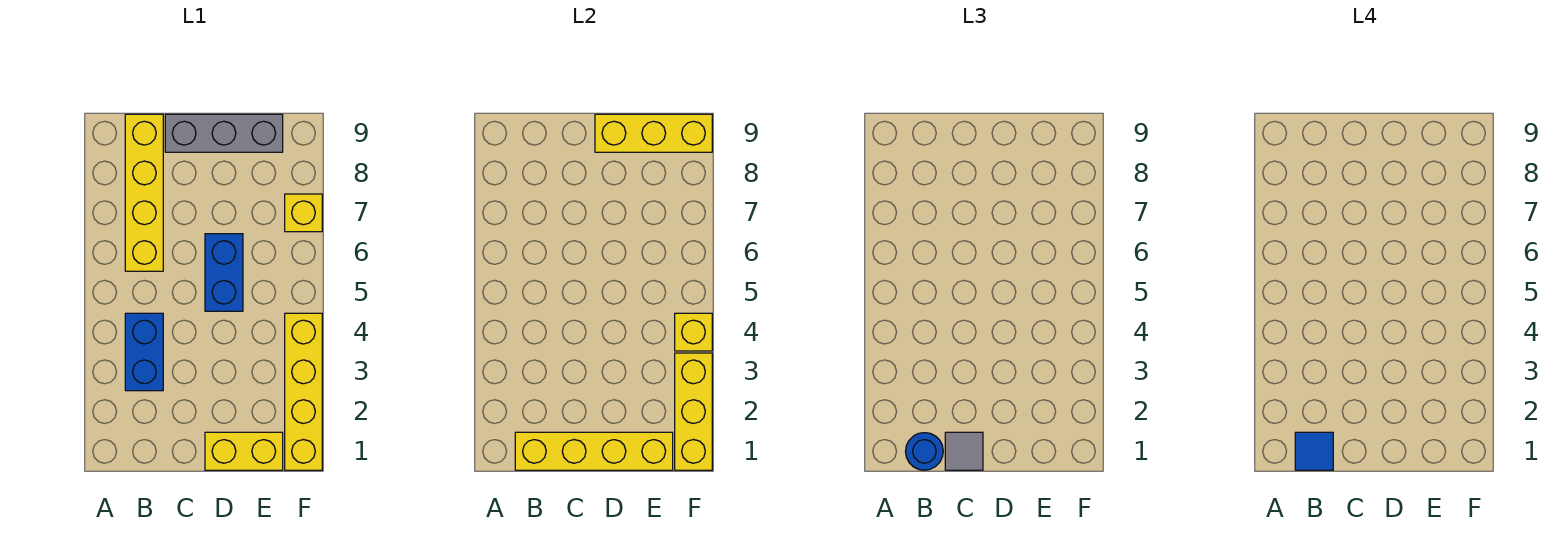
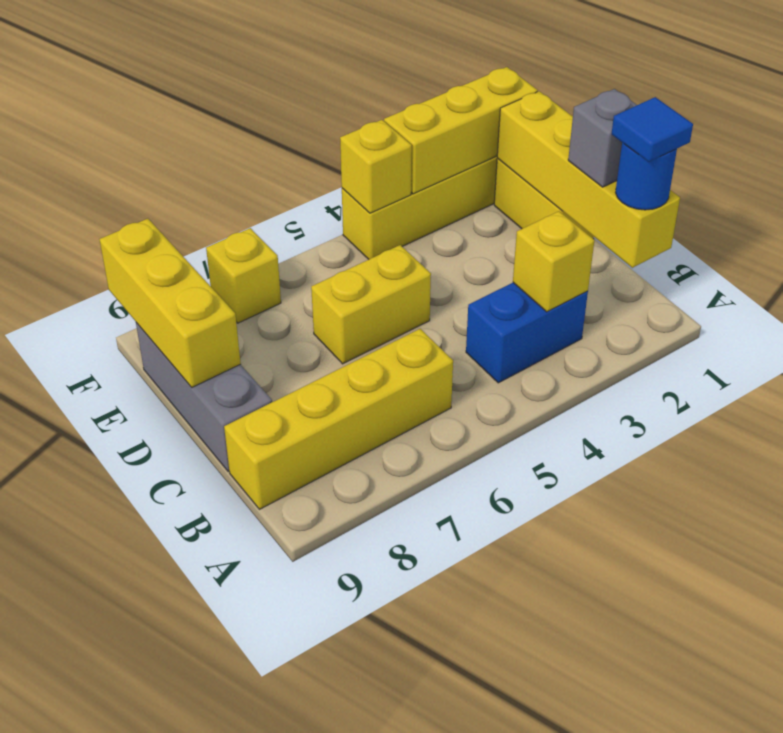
none -> yellow brick B3 level 2
grey tile C1 level 3 -> grey brick C1 level 3
blue brick D5:D6 level 1 -> yellow brick D5:D6 level 1

